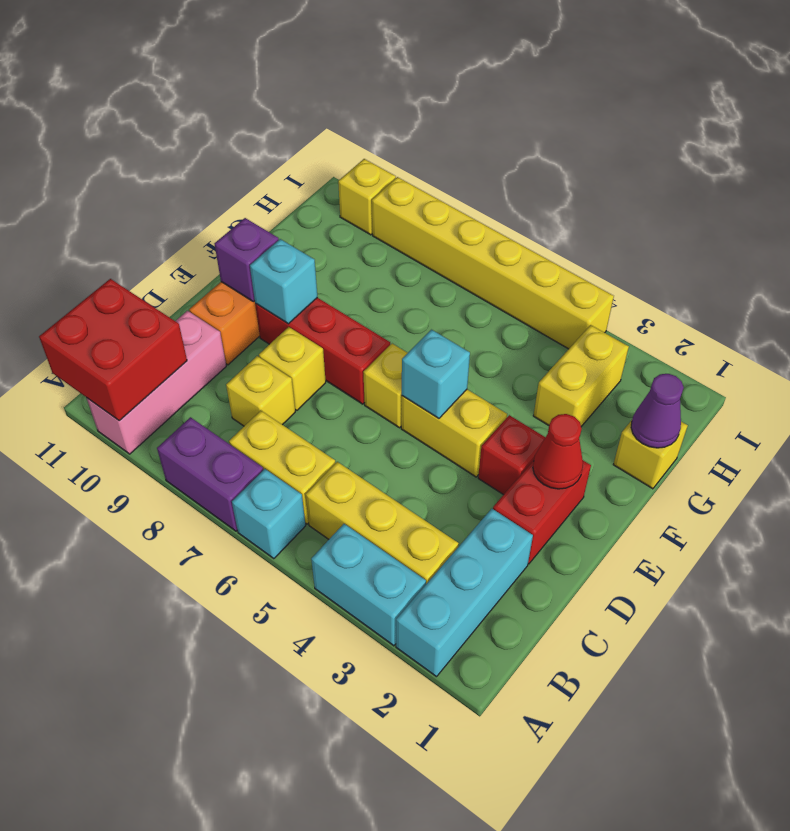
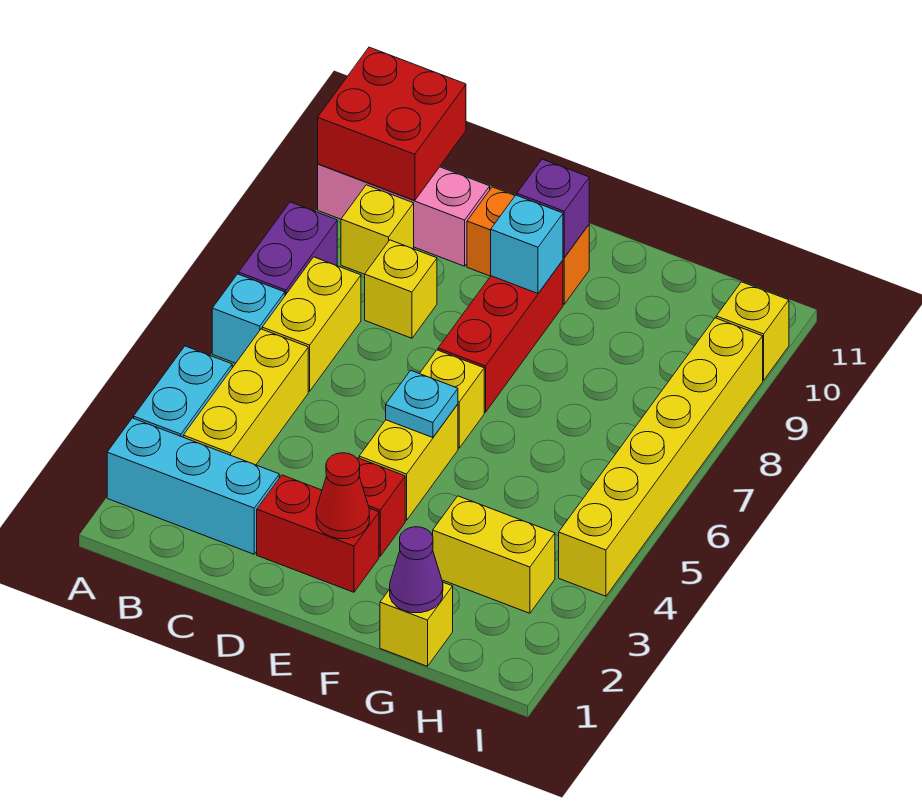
yellow brick D8 level 1 -> yellow brick B9 level 1
cyan brick E5 level 2 -> cyan plate E5 level 2

